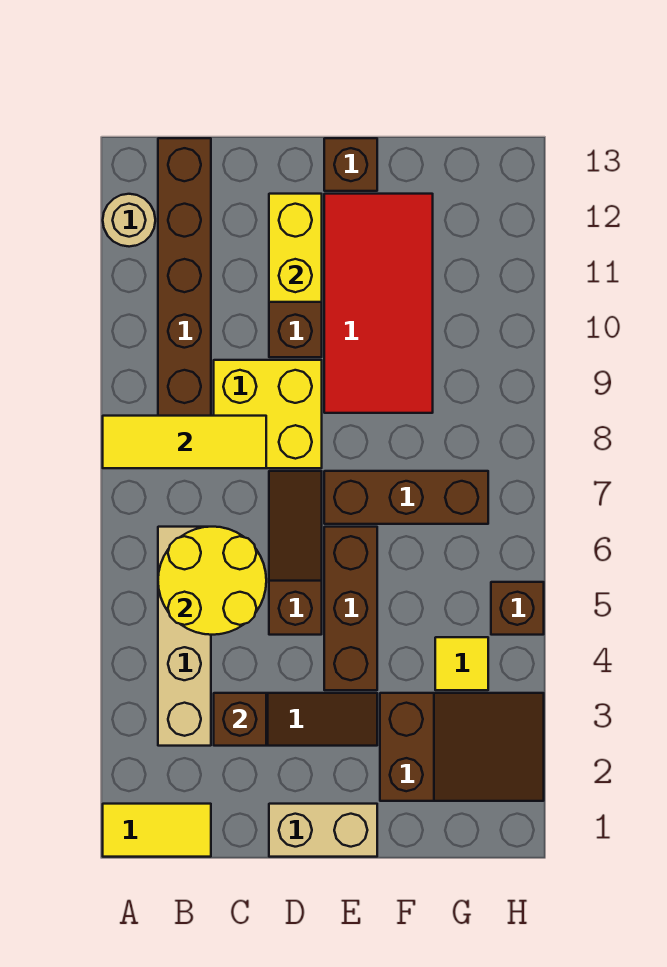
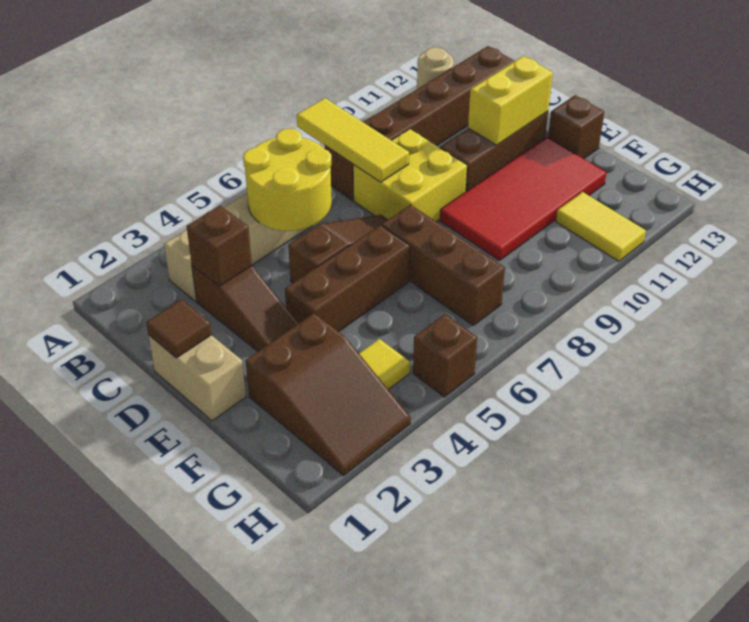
yellow tile A1:B1 level 1 -> yellow tile G11:H11 level 1
none -> brown tile D1 level 2

